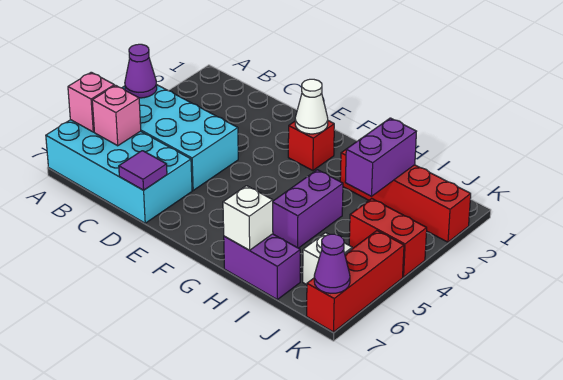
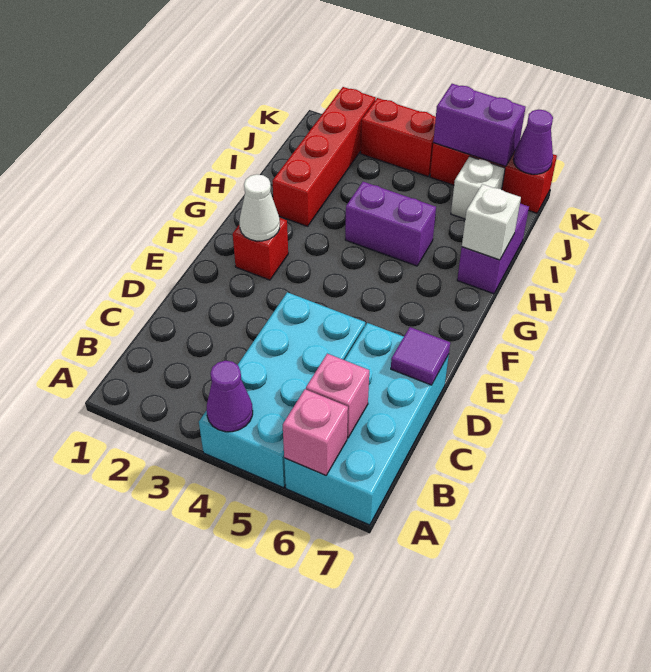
purple brick I2:I3 level 2 -> purple brick K5:K6 level 2
red brick J4:K4 level 1 -> red brick K3:K4 level 1

